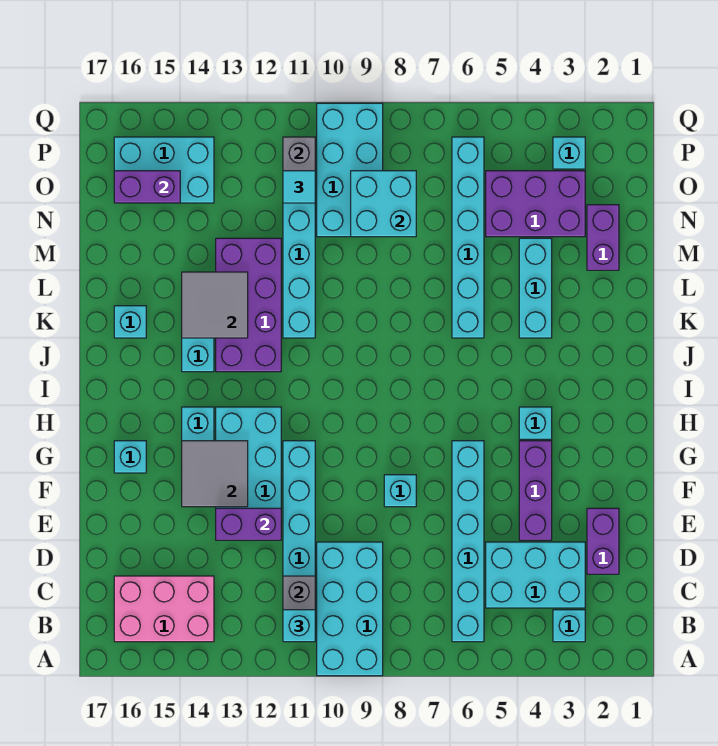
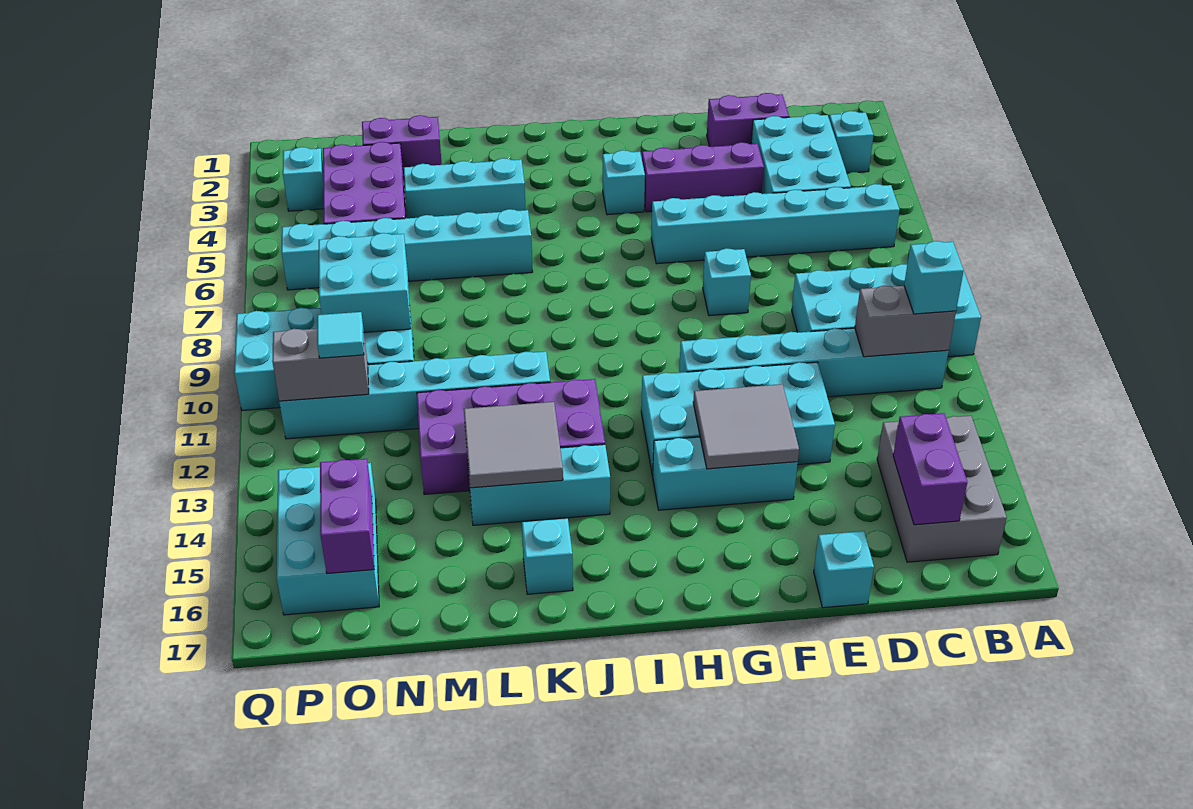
pink brick B14:C16 level 1 -> grey brick B14:C16 level 1
purple brick E12:E13 level 2 -> purple brick C15:C16 level 2
cyan brick G16 level 1 -> cyan brick E17 level 1

